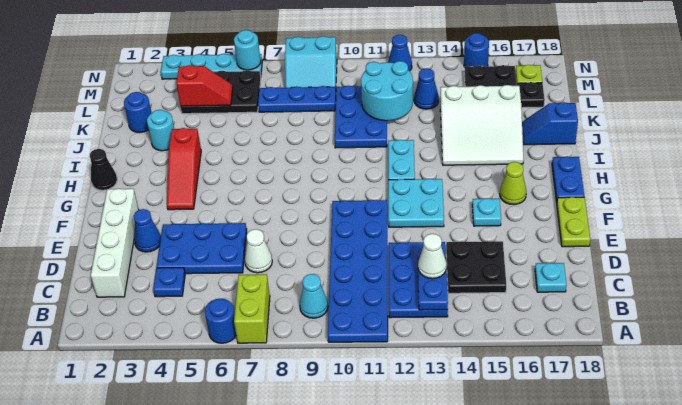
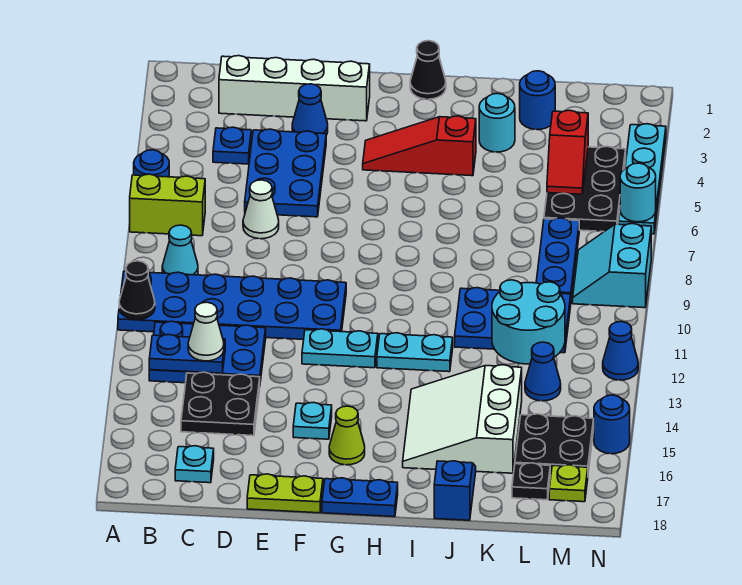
none -> black cone A11 level 2
cyan plate F12:G13 level 1 -> cyan plate F12:G12 level 1

